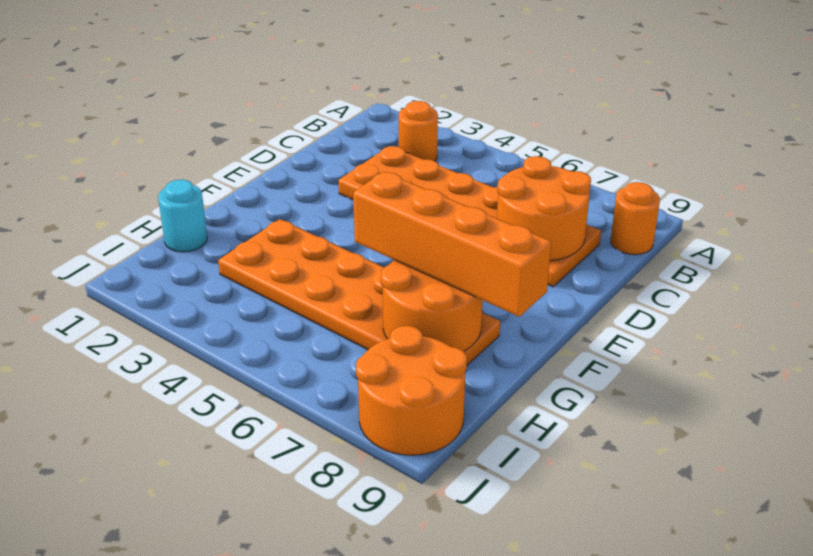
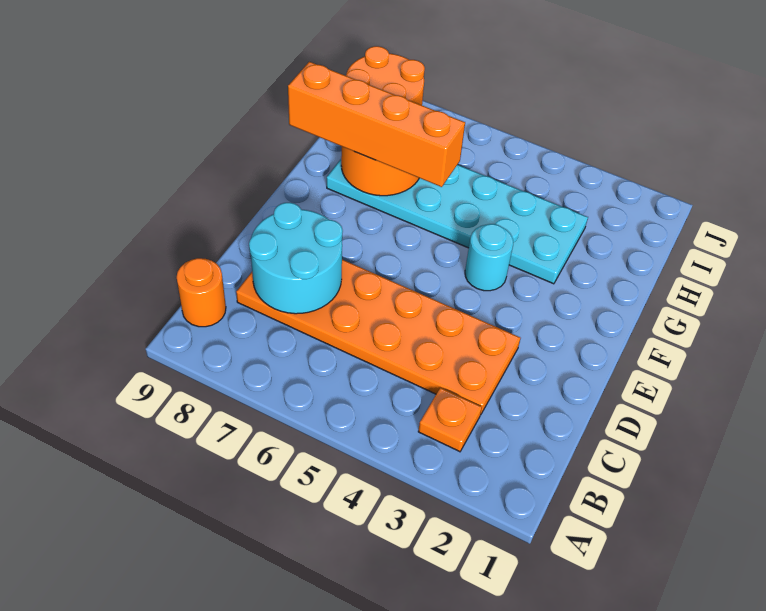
orange round brick B3 level 1 -> orange plate B3 level 1
orange round brick C7:D8 level 2 -> cyan round brick C7:D8 level 2
orange plate G3:H8 level 1 -> cyan plate G3:H8 level 1
cyan round brick H1 level 1 -> cyan round brick F4 level 1

